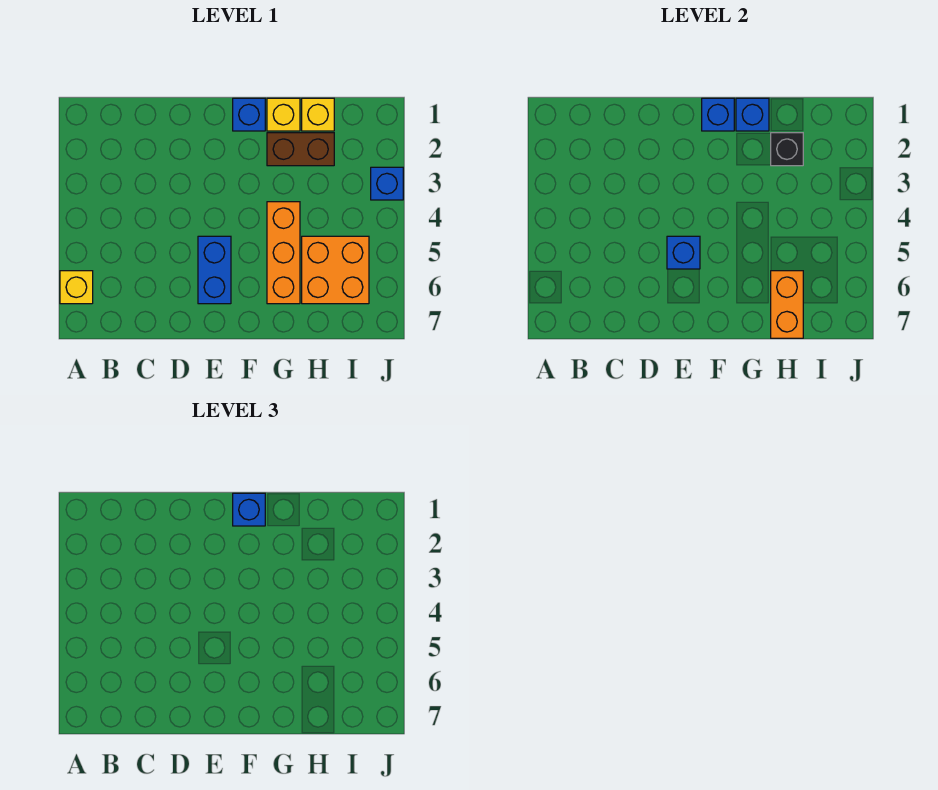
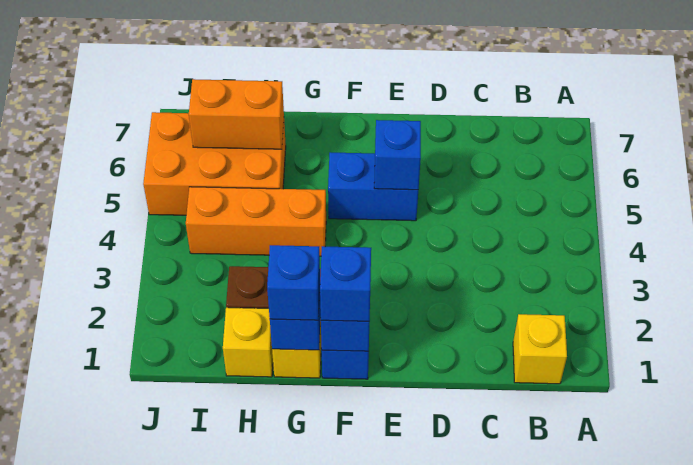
yellow brick A6 level 1 -> yellow brick B1 level 1
blue brick E5:E6 level 1 -> blue brick E5:F5 level 1
orange brick G4:G6 level 1 -> orange brick G4:I4 level 1
black brick H2 level 2 -> none
orange brick H5:I6 level 1 -> orange brick H5:J6 level 1
orange brick H6:H7 level 2 -> orange brick H6:I6 level 2
blue brick J3 level 1 -> blue brick G1 level 3

